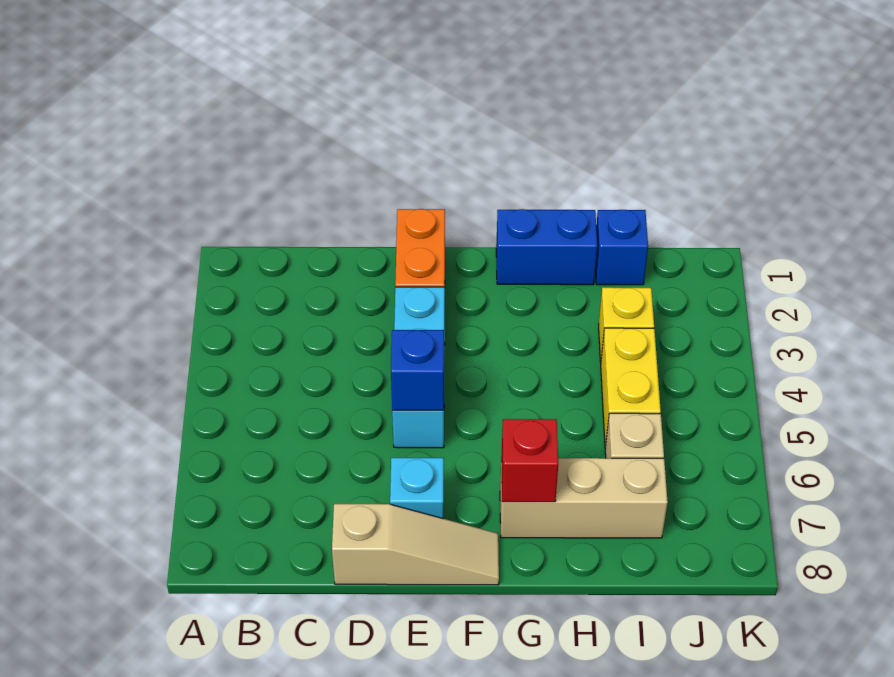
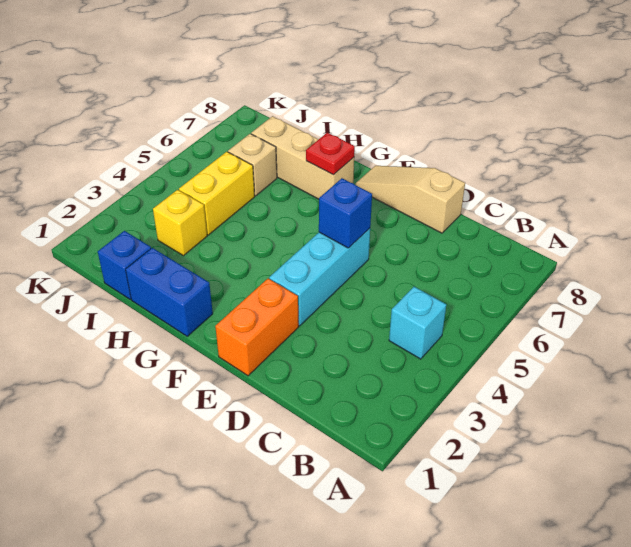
cyan brick E7 level 1 -> cyan brick B4 level 1
red brick G7 level 2 -> red plate G7 level 2

